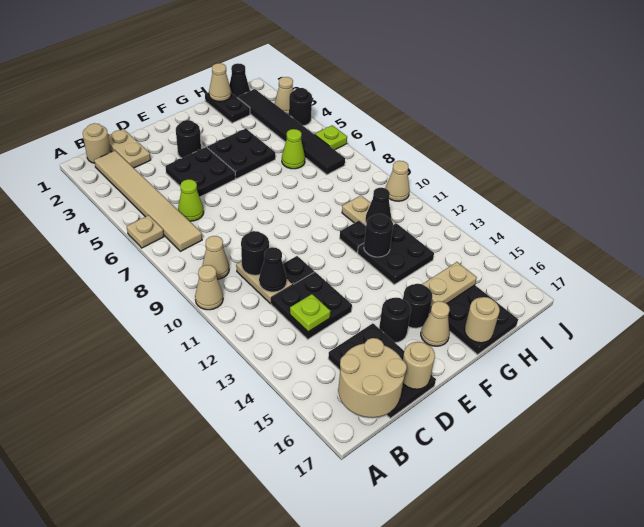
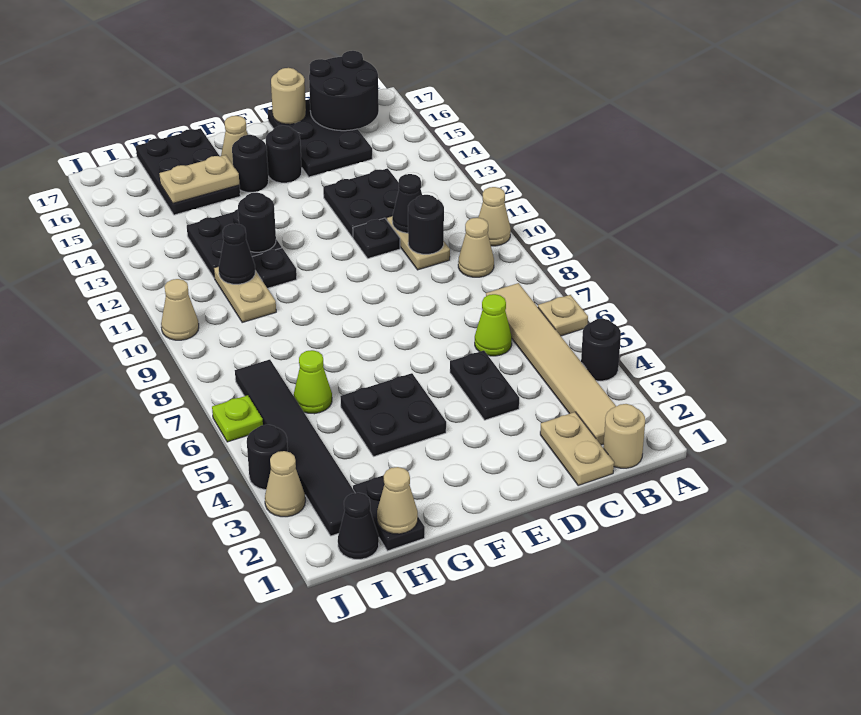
tan round brick B16:C17 level 2 -> black round brick B16:C17 level 2
lime plate C13 level 2 -> none
black plate D4:E5 level 1 -> black plate D4:D5 level 1
black round brick E3 level 1 -> black round brick A4 level 1
tan round brick G17 level 2 -> none

